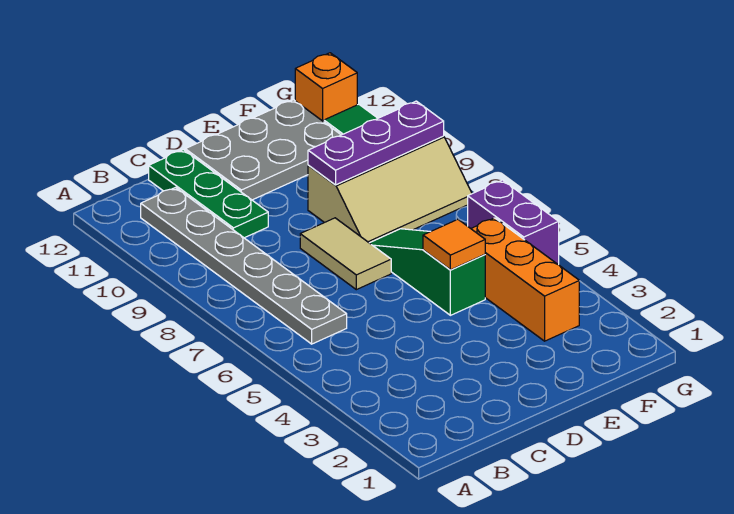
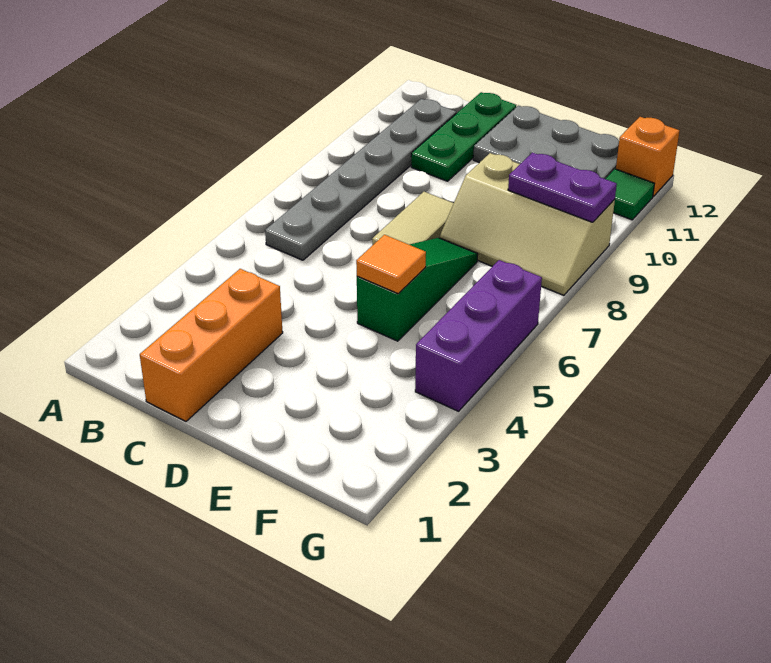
purple plate E9:G9 level 2 -> purple plate F9:G9 level 2
orange brick F3:F5 level 1 -> orange brick C1:C3 level 1
purple brick G5:G6 level 1 -> purple brick G4:G6 level 1

